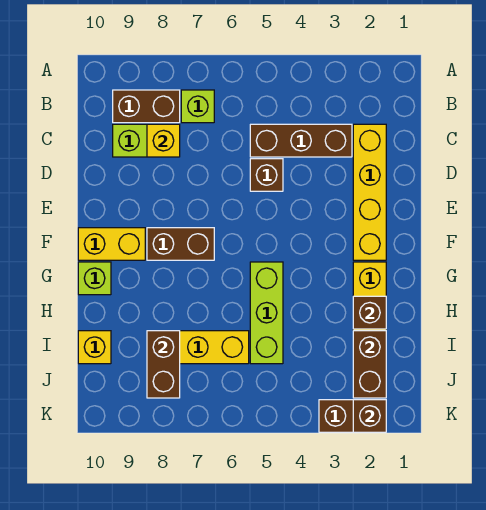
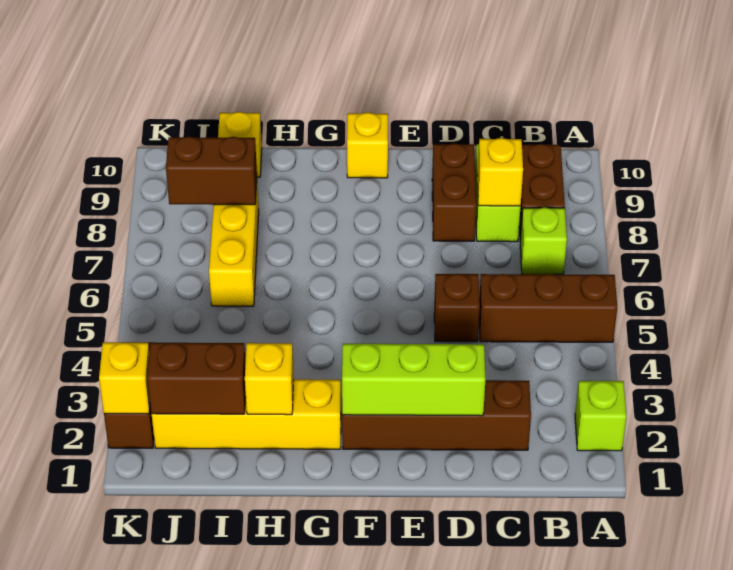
yellow brick C2:F2 level 1 -> brown brick C2:F2 level 1
brown brick C3:C5 level 1 -> brown brick A5:C5 level 1
brown brick F7:F8 level 1 -> brown brick D8:D9 level 1
yellow brick F9:F10 level 1 -> yellow brick F10 level 1
lime brick G5:I5 level 1 -> lime brick D2:F2 level 2
lime brick G10 level 1 -> lime brick A2 level 1
brown brick H2 level 2 -> yellow brick H2 level 2
brown brick K2 level 2 -> yellow brick K2 level 2

